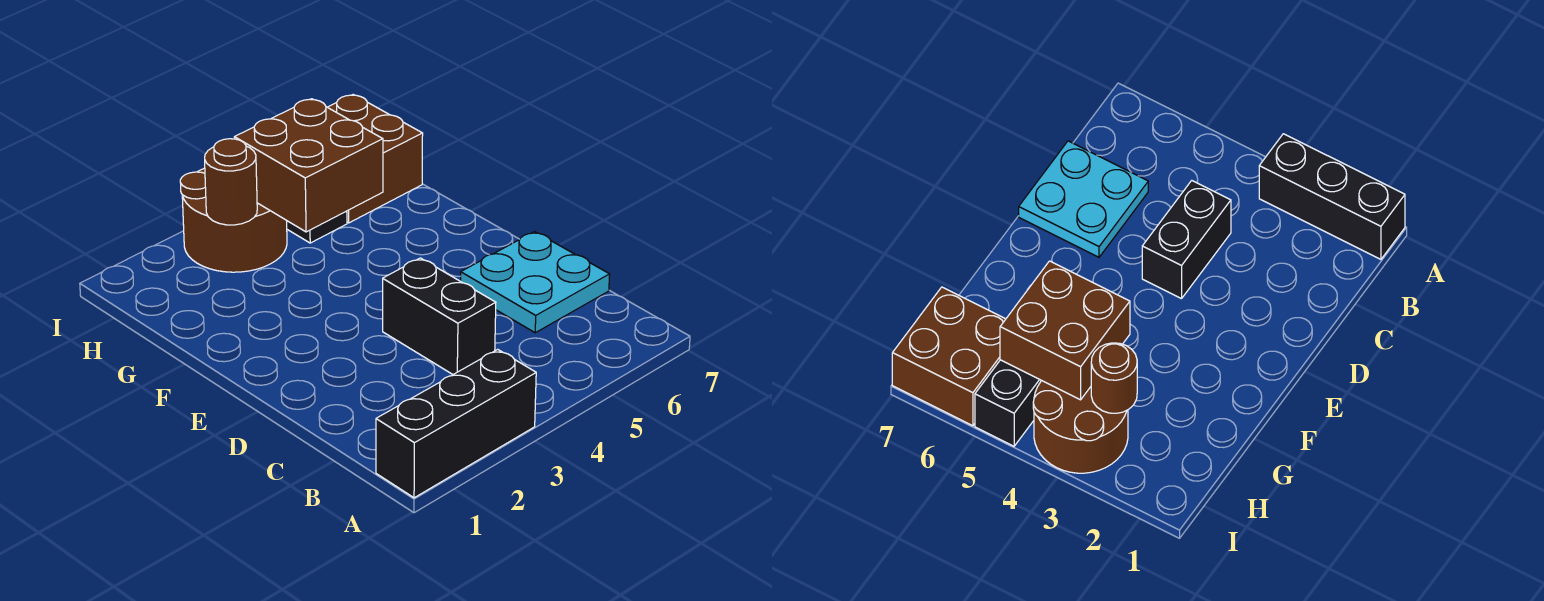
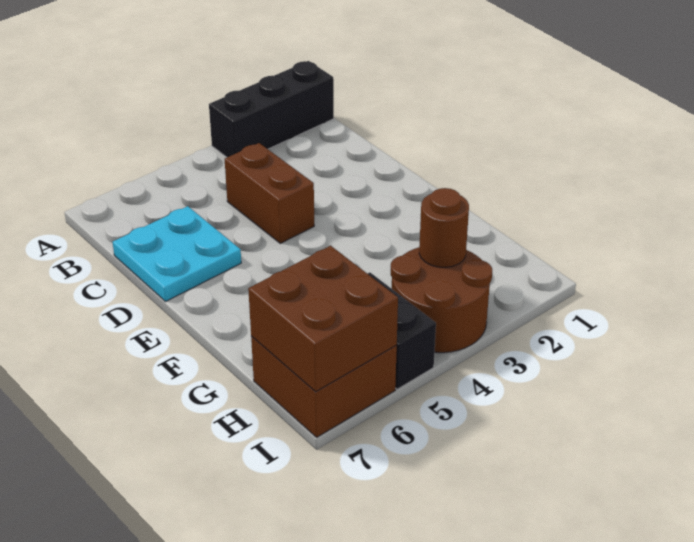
black brick C4:D4 level 1 -> brown brick C4:D4 level 1
brown brick G4:H5 level 2 -> brown brick H6:I7 level 2

